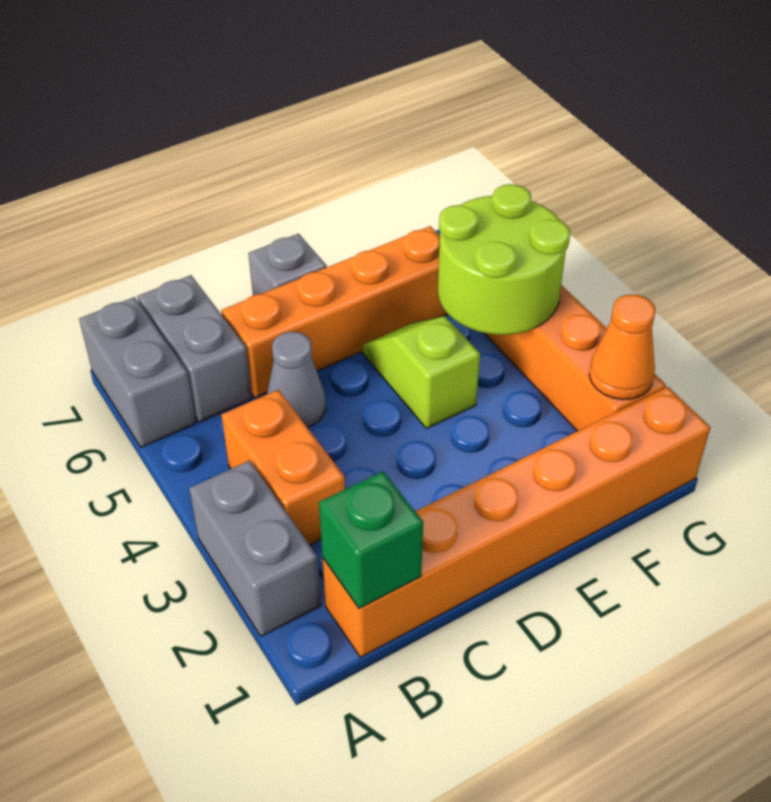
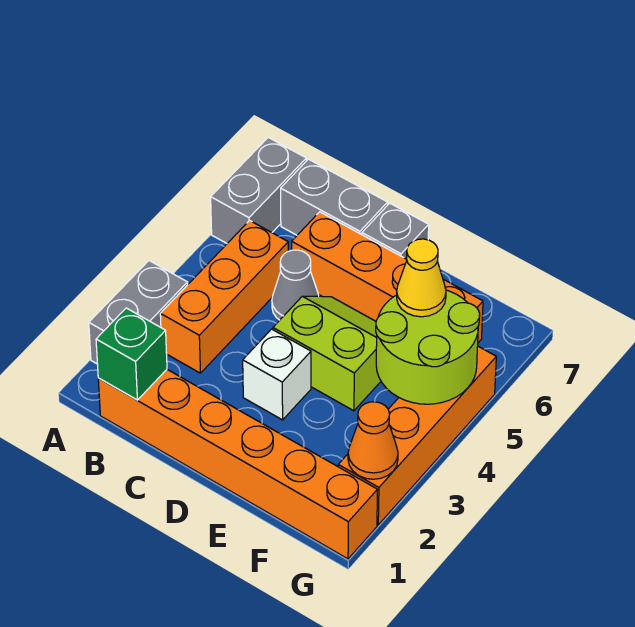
orange brick B3:B4 level 1 -> orange brick B3:B5 level 1
grey brick B6:B7 level 1 -> grey brick B7:C7 level 1
none -> white brick D3 level 1
lime slope E4:E5 level 1 top 4 -> lime slope D4:E5 level 1 top 4
none -> yellow cone F5 level 3

